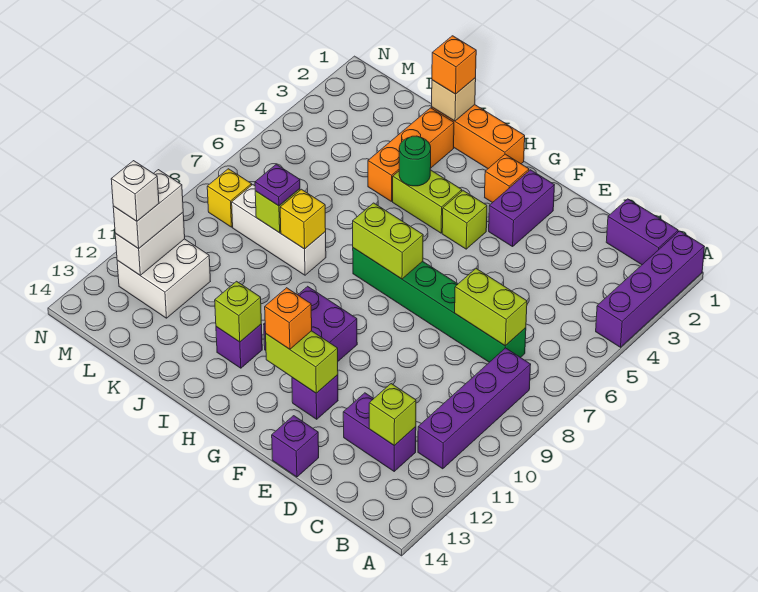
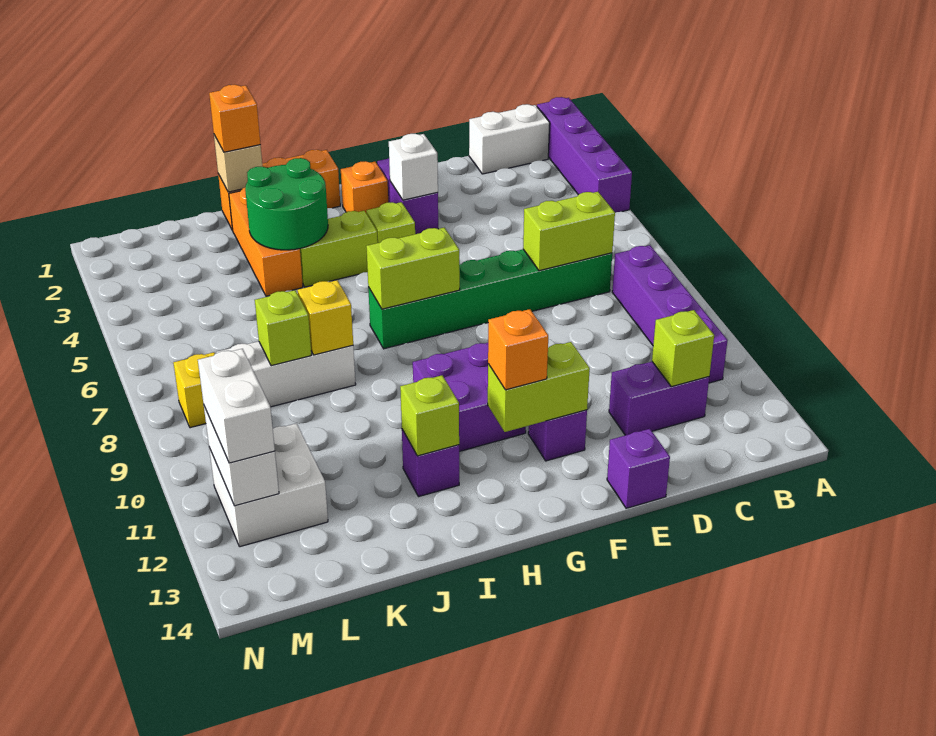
purple brick B1:C1 level 1 -> white brick B1:C1 level 1
green round brick I4 level 2 -> green round brick I3:J4 level 2
purple plate K8 level 3 -> none
white brick M12 level 4 -> white brick F3 level 2

